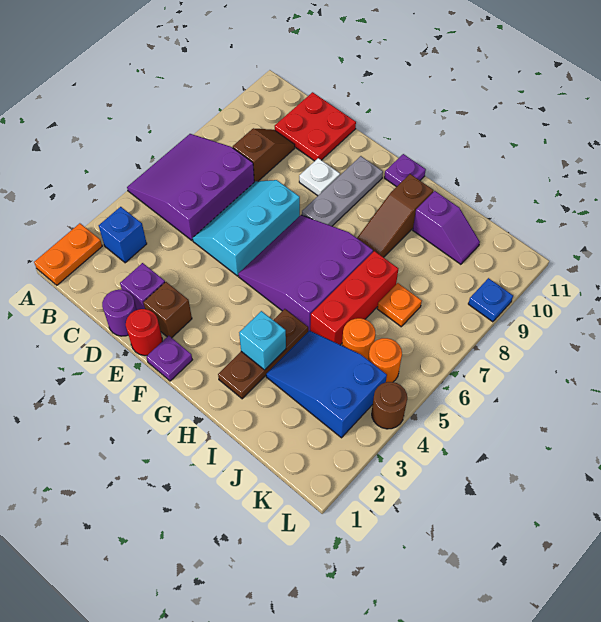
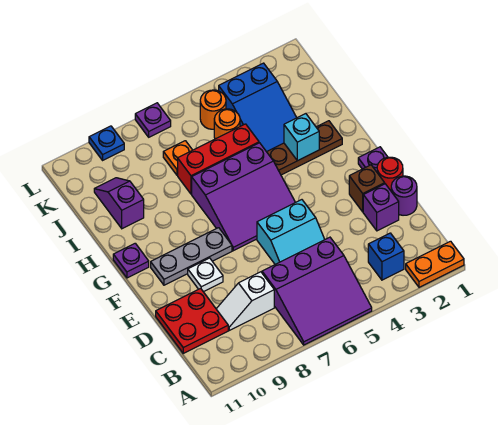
brown slope C8:C9 level 1 top 8 -> white slope C8:C9 level 1 top 8
cyan slope D5:E7 level 1 top E -> cyan slope D5:E6 level 1 top E
brown slope H8:H10 level 1 top 10 -> none
brown round brick L4 level 1 -> none
none -> purple plate L7 level 1

